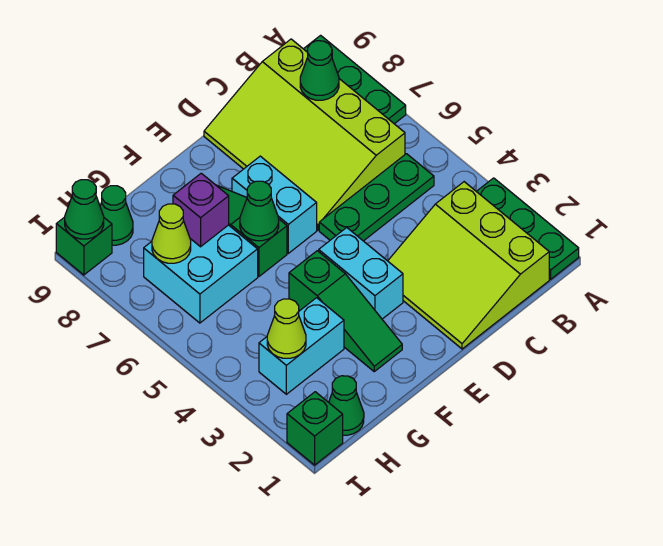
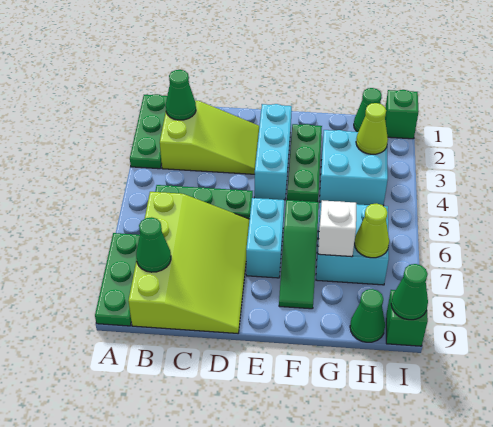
lime slope B1:D3 level 1 top B -> lime slope B2:D3 level 1 top B
cyan brick E3:E4 level 1 -> cyan brick E2:E4 level 1
green slope F2:F4 level 1 top 4 -> green plate F2:F4 level 1
green cone F6 level 2 -> green cone B2 level 2
cyan brick G3:H3 level 1 -> cyan brick G3:H4 level 1
purple brick G7 level 2 -> white brick G7 level 2

